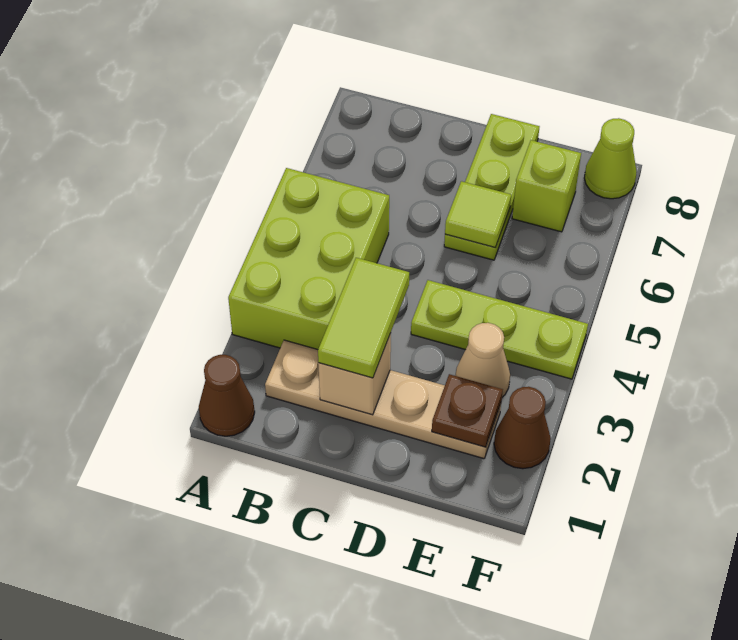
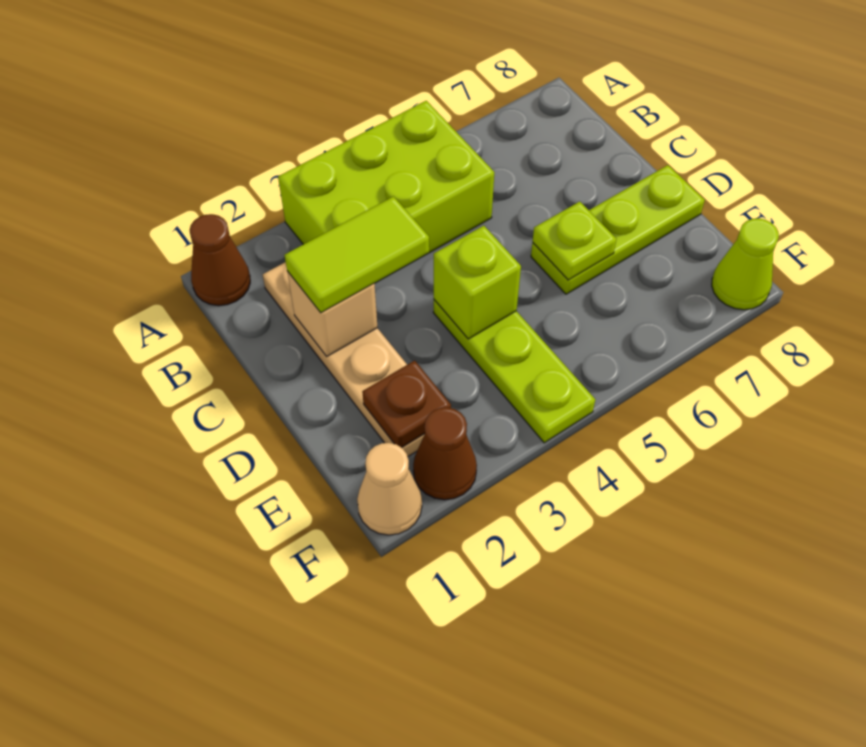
lime tile D6 level 2 -> lime plate D6 level 2
tan cone E3 level 1 -> tan cone F1 level 1
lime brick E7 level 1 -> lime brick D4 level 2

